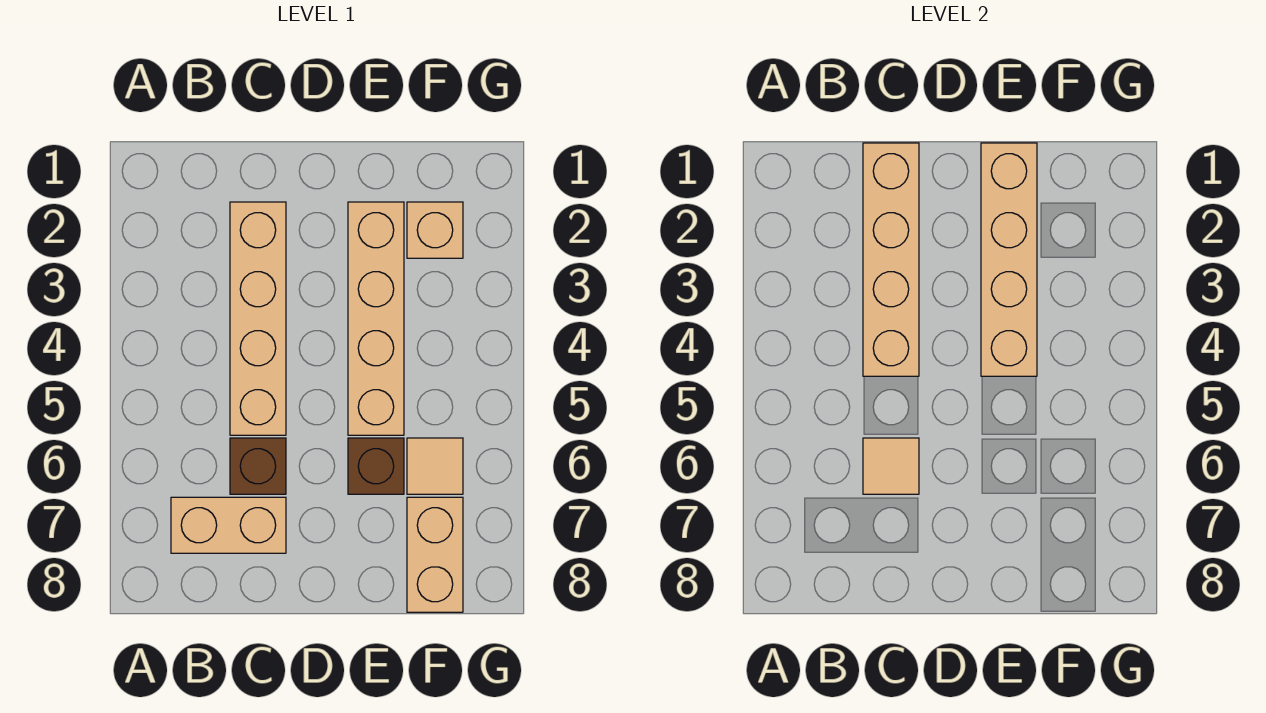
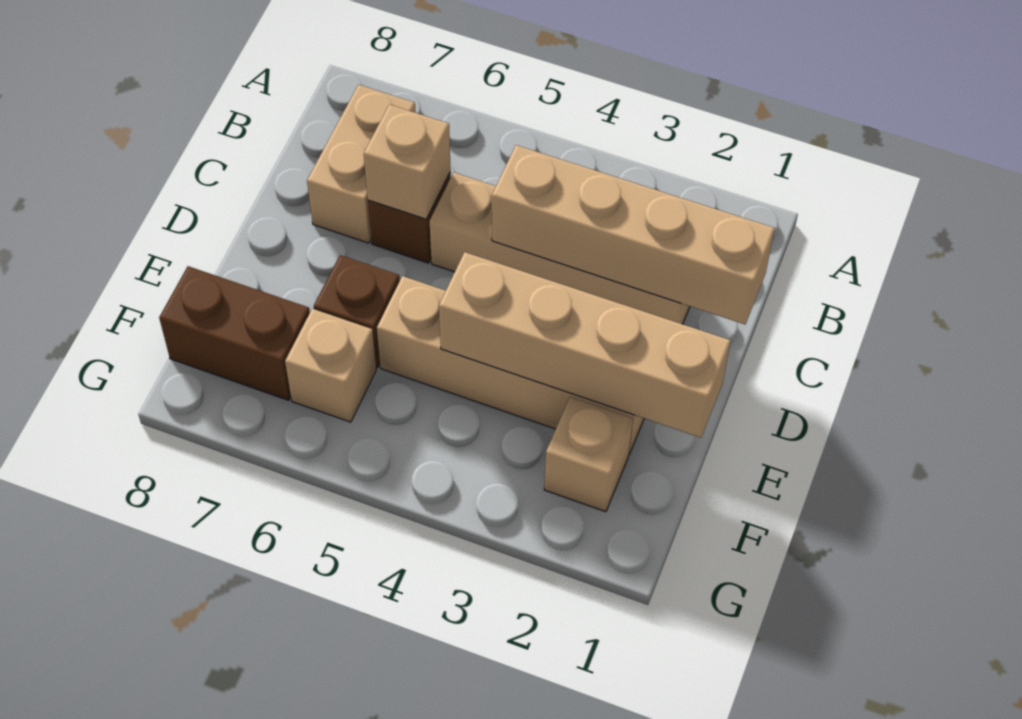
tan tile C6 level 2 -> tan brick C6 level 2
tan tile F6 level 1 -> tan brick F6 level 1
tan brick F7:F8 level 1 -> brown brick F7:F8 level 1

